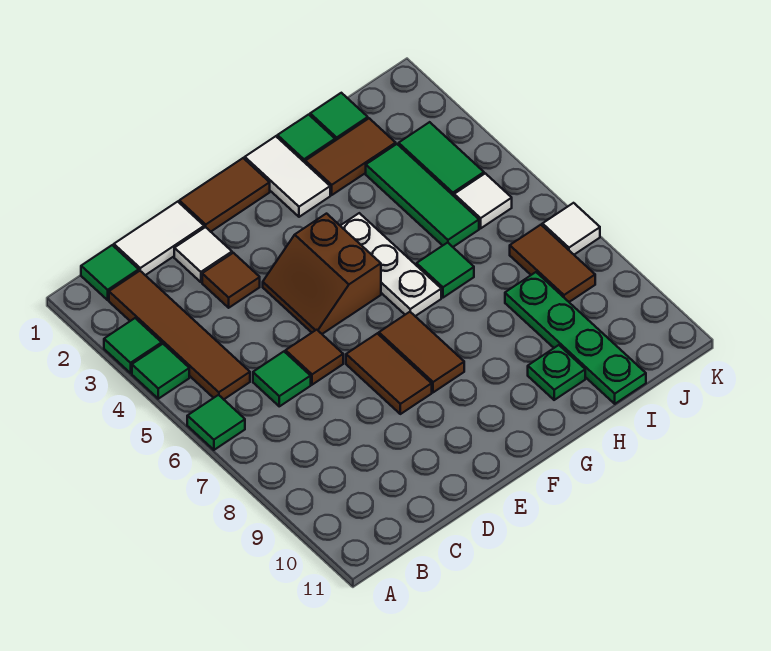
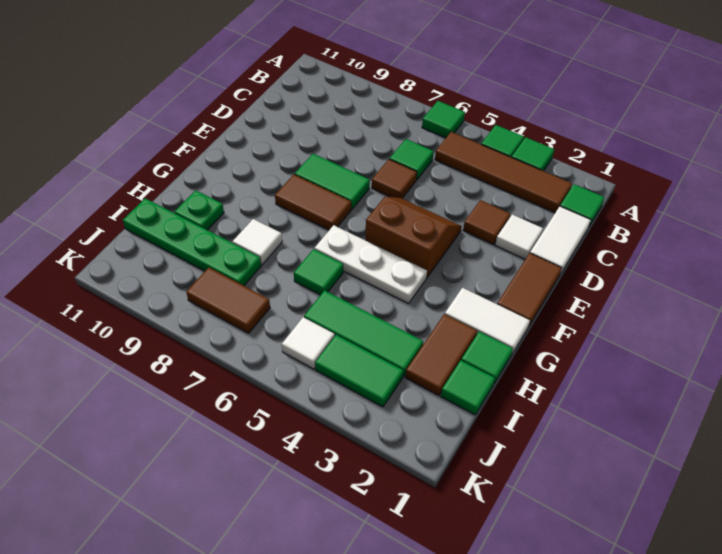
brown tile E7:E8 level 1 -> green tile E7:E8 level 1
white tile K7 level 1 -> white tile H8 level 1

